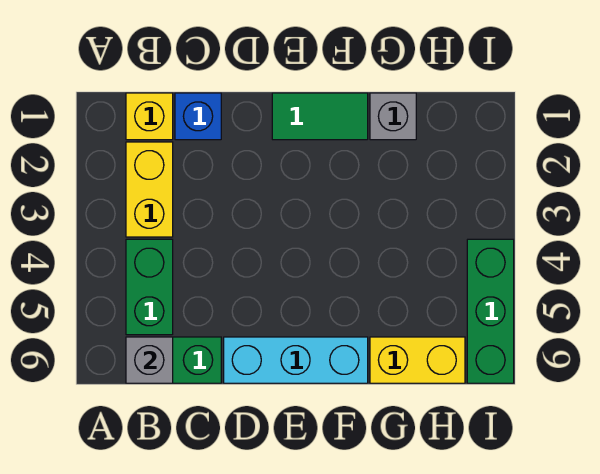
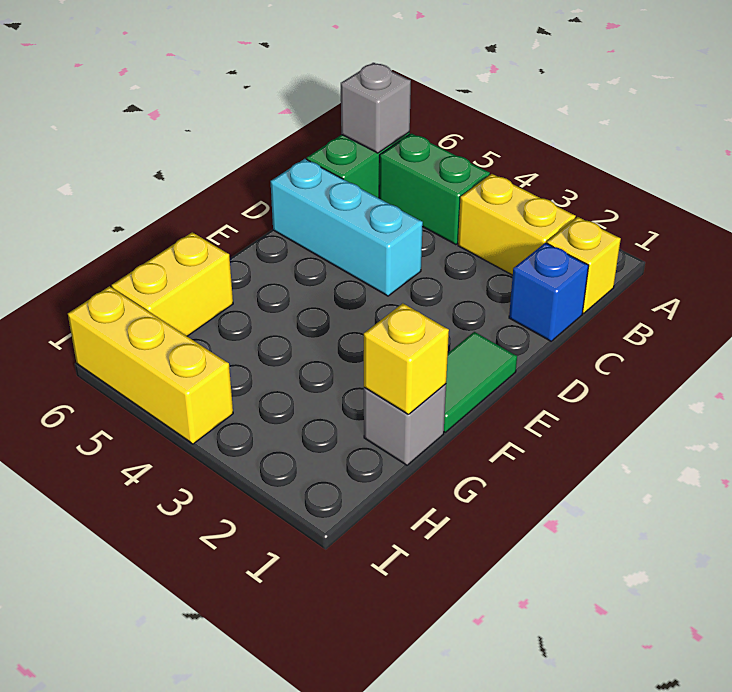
cyan brick D6:F6 level 1 -> cyan brick D4:D6 level 1
none -> yellow brick G1 level 2
green brick I4:I6 level 1 -> yellow brick I4:I6 level 1

